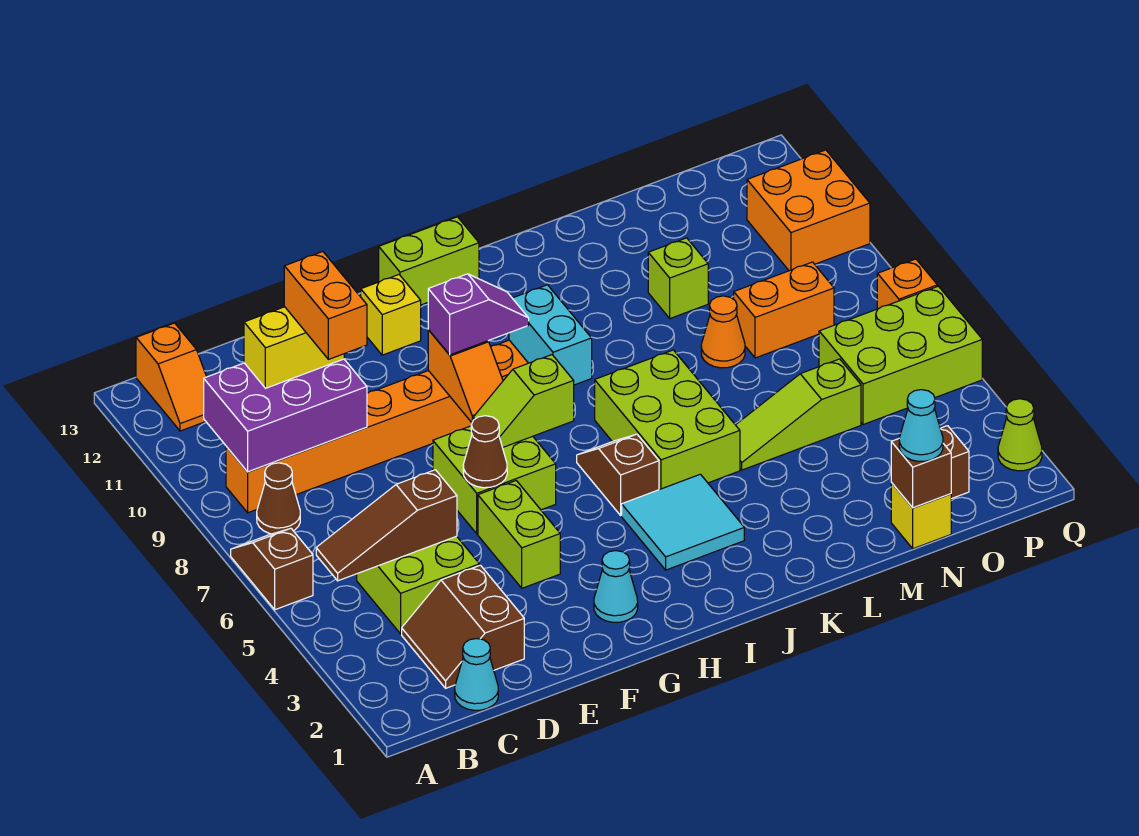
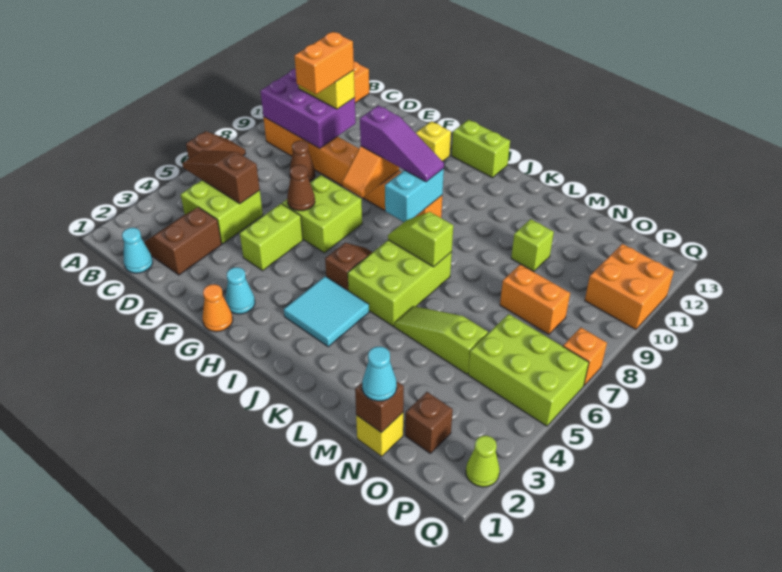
brown cone B8 level 1 -> brown cone D8 level 1
lime slope G7:H7 level 2 top H -> lime slope J7:K7 level 2 top K
purple slope G9:H9 level 3 top G -> purple slope G9:I9 level 3 top G
orange cone M8 level 1 -> orange cone G1 level 1

